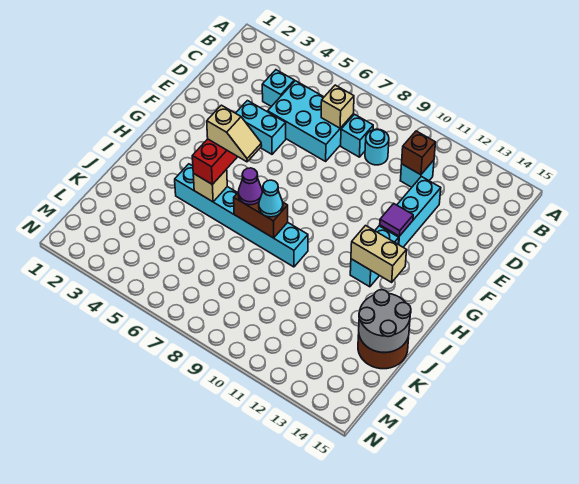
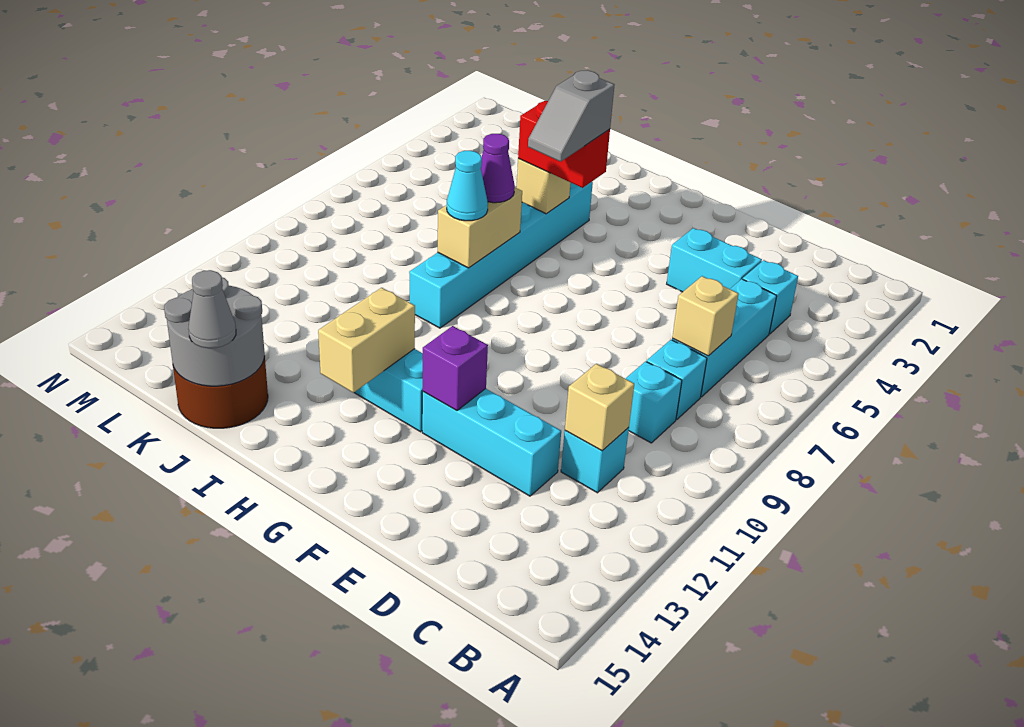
cyan brick C5:D7 level 1 -> cyan brick C5:C7 level 1
cyan round brick C9 level 1 -> cyan brick C9 level 1
brown brick C11 level 2 -> tan brick C11 level 2
cyan brick E4:E5 level 1 -> cyan brick D4:E4 level 1
purple tile F12 level 2 -> purple brick F12 level 2
tan slope H5:H6 level 4 top 5 -> grey slope H5:H6 level 4 top 5
brown brick I7:I8 level 2 -> tan brick I7:I8 level 2
none -> grey cone J15 level 3

